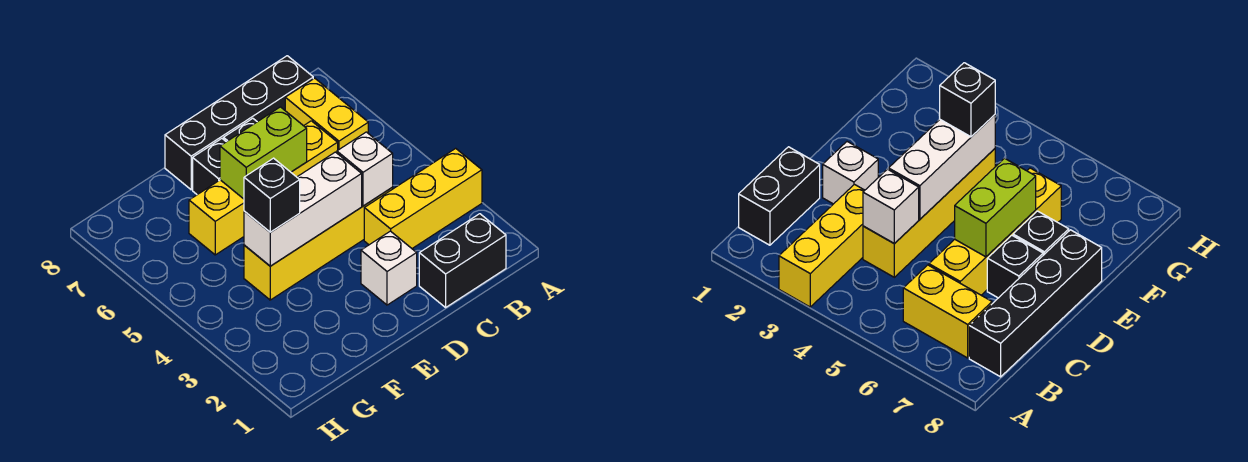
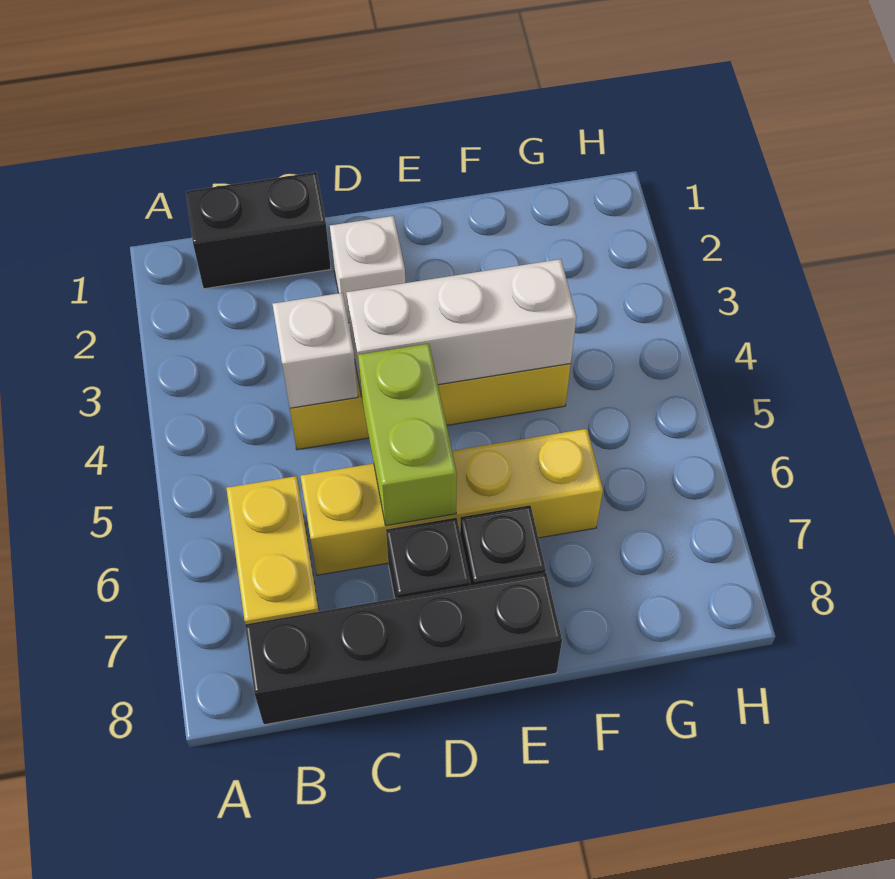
yellow brick A3:C3 level 1 -> none
lime brick D6:E6 level 2 -> lime brick D5:D6 level 2
black brick F4 level 3 -> none

